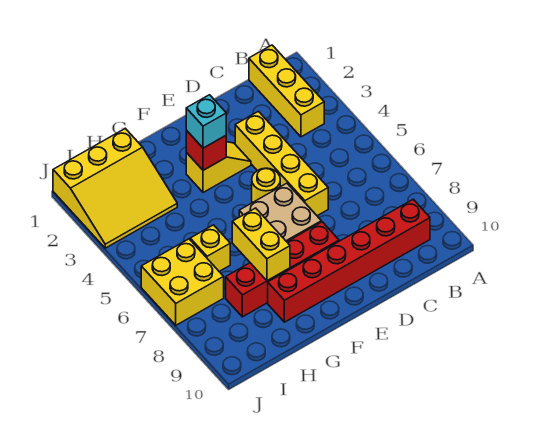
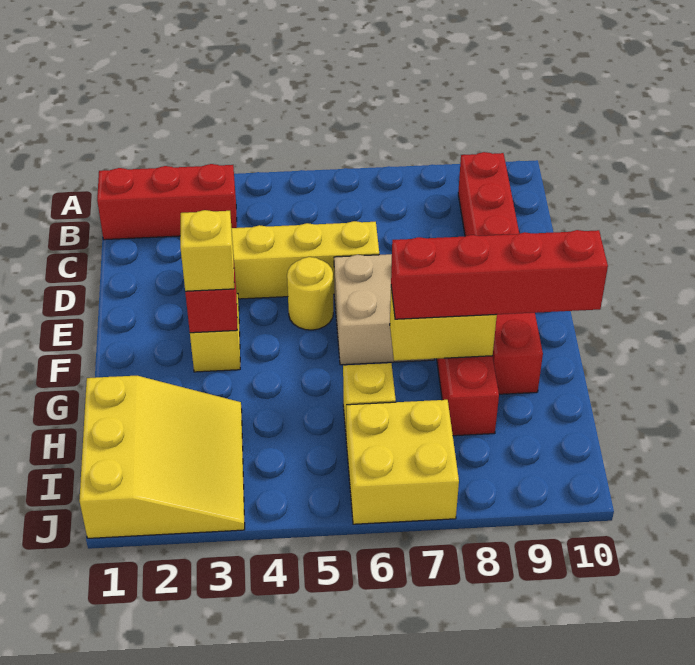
yellow brick B1:B3 level 1 -> red brick B1:B3 level 1
cyan brick F3 level 3 -> yellow brick F3 level 3
none -> red brick G7:G10 level 3

